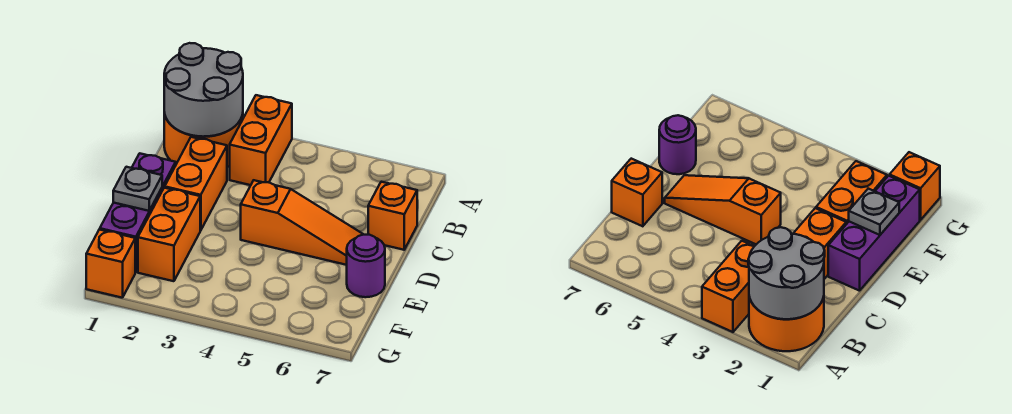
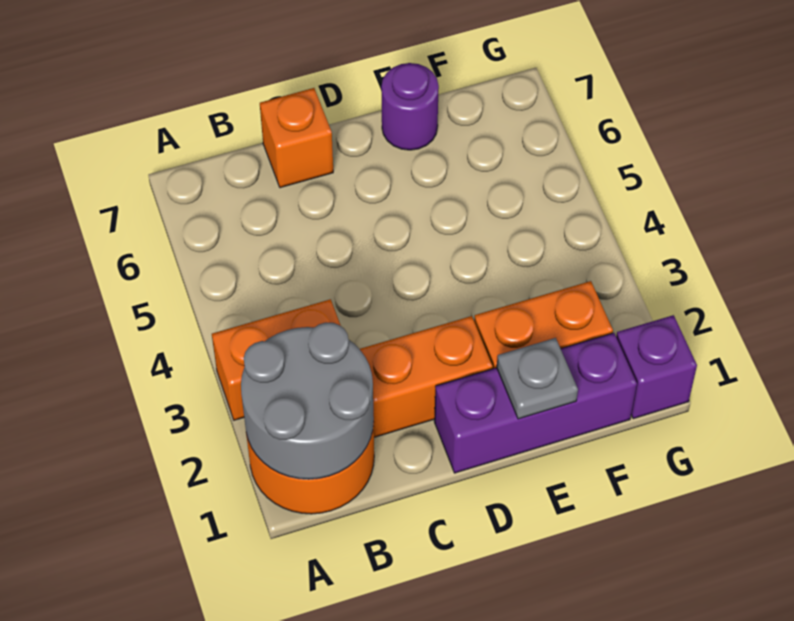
orange slope D4:D6 level 1 top 4 -> none
orange brick G1 level 1 -> purple brick G1 level 1

